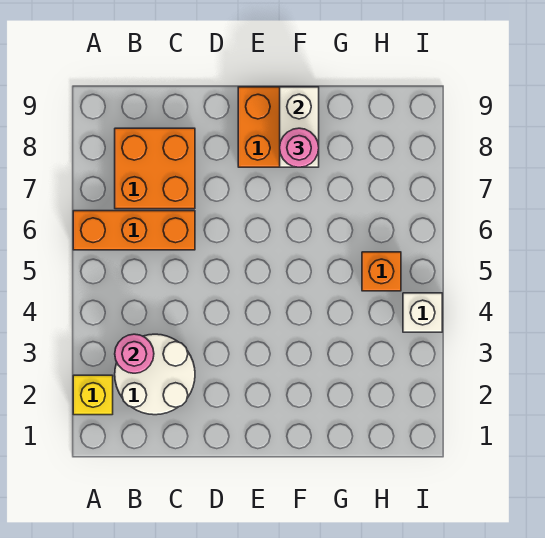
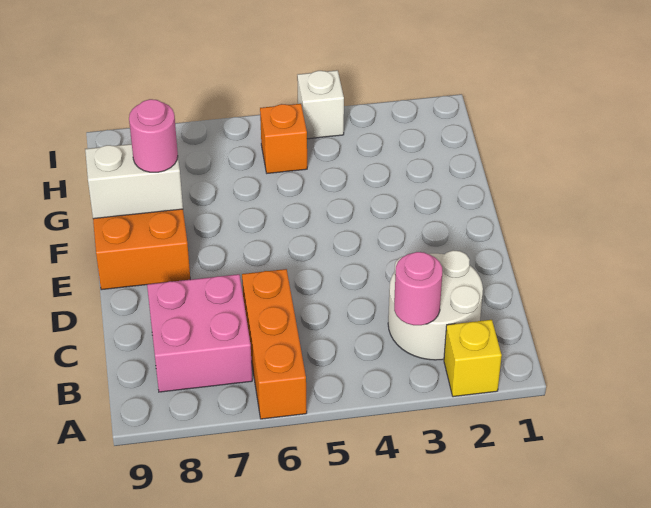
orange brick B7:C8 level 1 -> pink brick B7:C8 level 1

